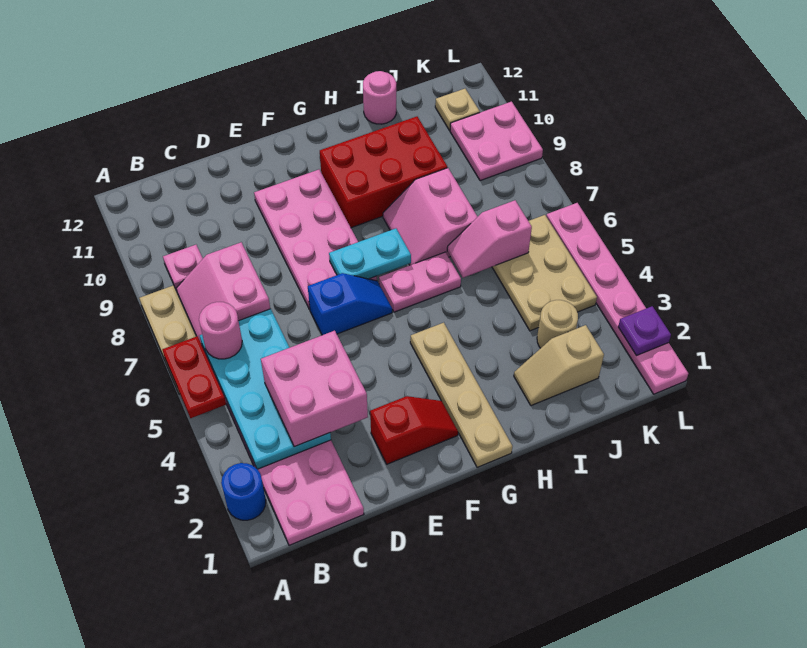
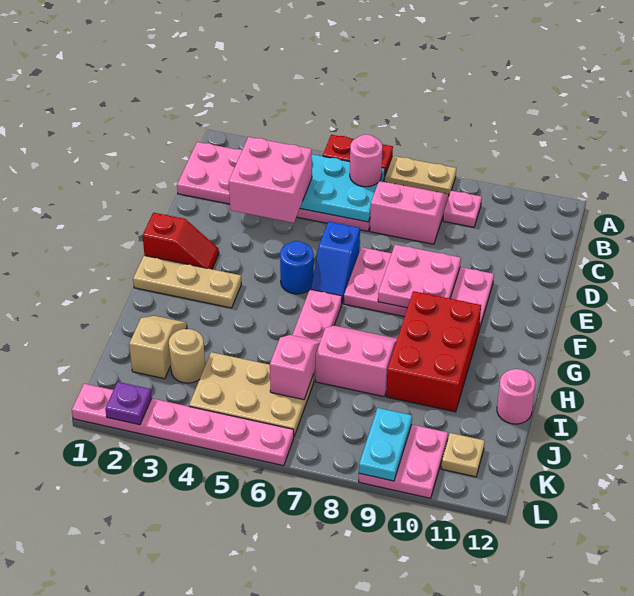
blue round brick A2 level 1 -> blue round brick F5 level 1
red slope E2:F2 level 1 top E -> red slope F1:F2 level 1 top 1
none -> pink plate E8:F9 level 2
cyan plate F7:G7 level 2 -> cyan plate K9:L9 level 2
tan plate G1:G4 level 1 -> tan plate G1:G3 level 1

